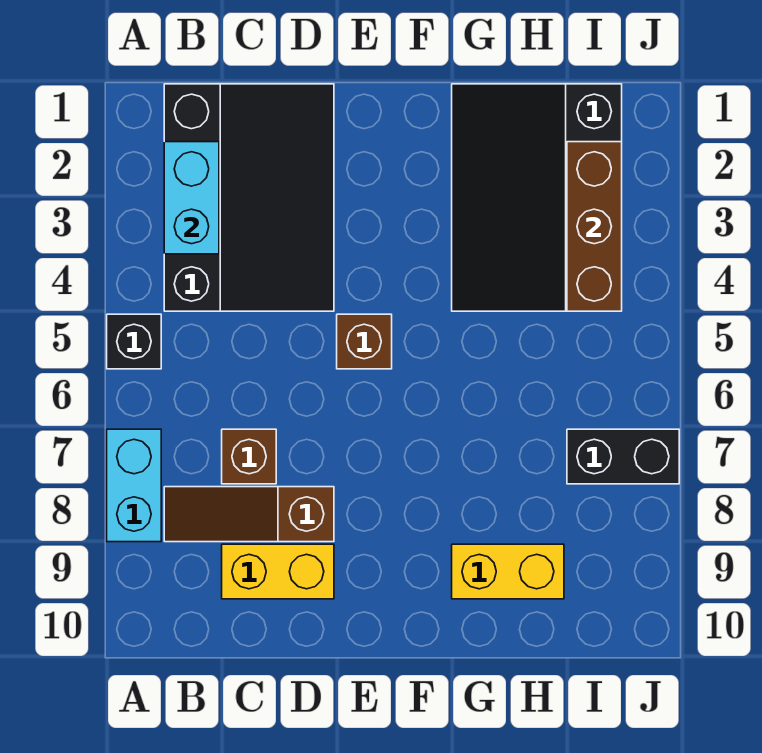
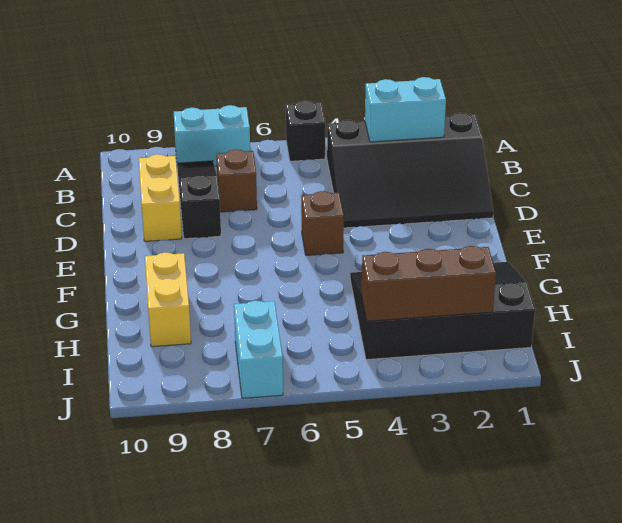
brown slope B8:D8 level 1 top D -> black slope B8:D8 level 1 top D
black brick I7:J7 level 1 -> cyan brick I7:J7 level 1

